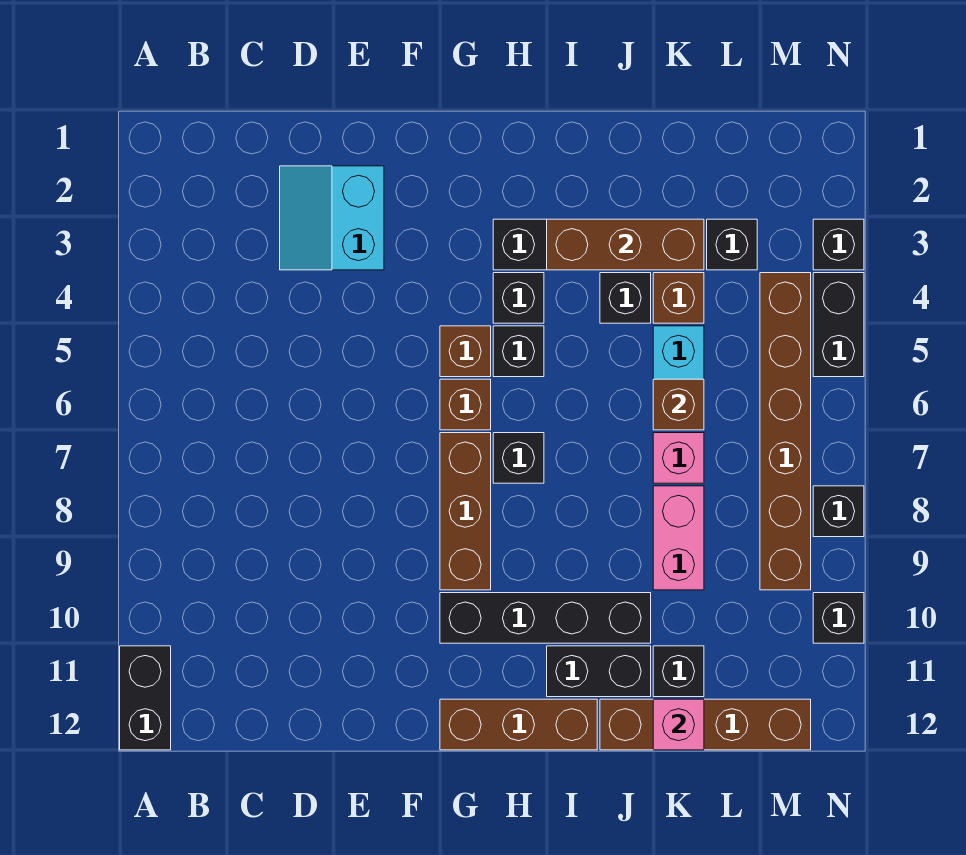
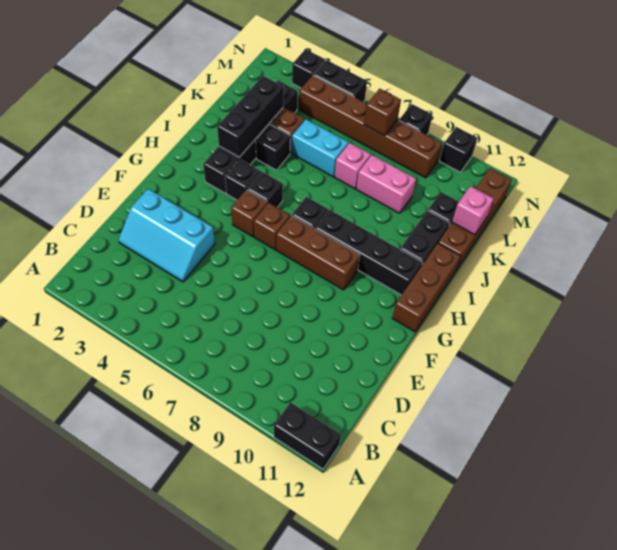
cyan slope D2:E3 level 1 top E -> cyan slope D2:E4 level 1 top E
black brick G10:J10 level 1 -> black brick H8:H11 level 1
brown brick I3:K3 level 2 -> black brick I3:K3 level 2
brown brick K6 level 2 -> brown brick M7 level 2

